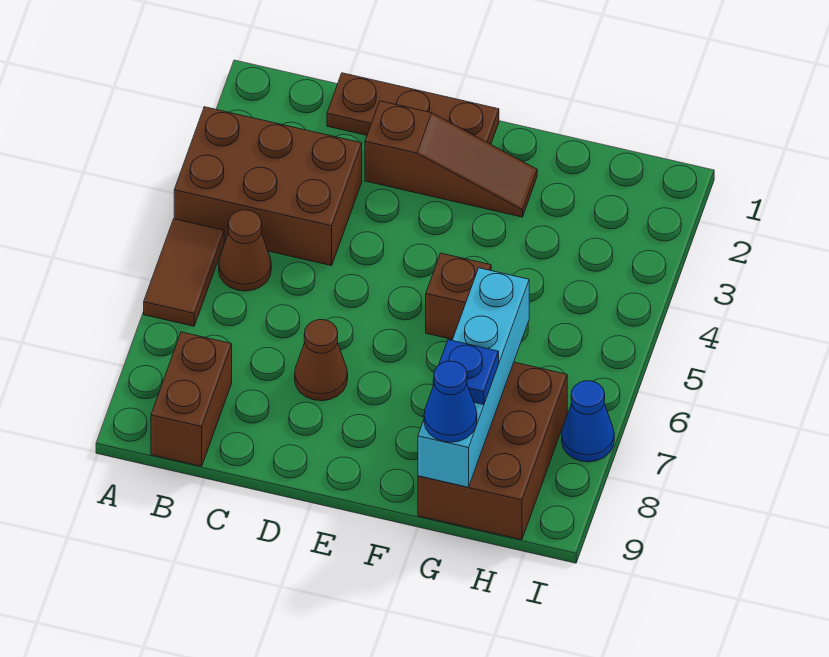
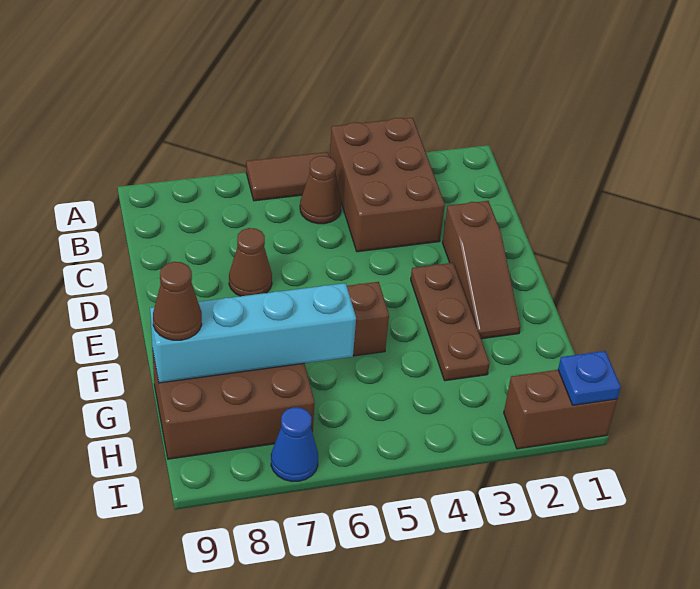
brown brick B8:B9 level 1 -> brown brick I1:I2 level 1
brown plate C1:E1 level 1 -> brown plate E3:G3 level 1
blue plate G8 level 3 -> blue plate I1 level 2
blue cone G9 level 3 -> brown cone G9 level 3

